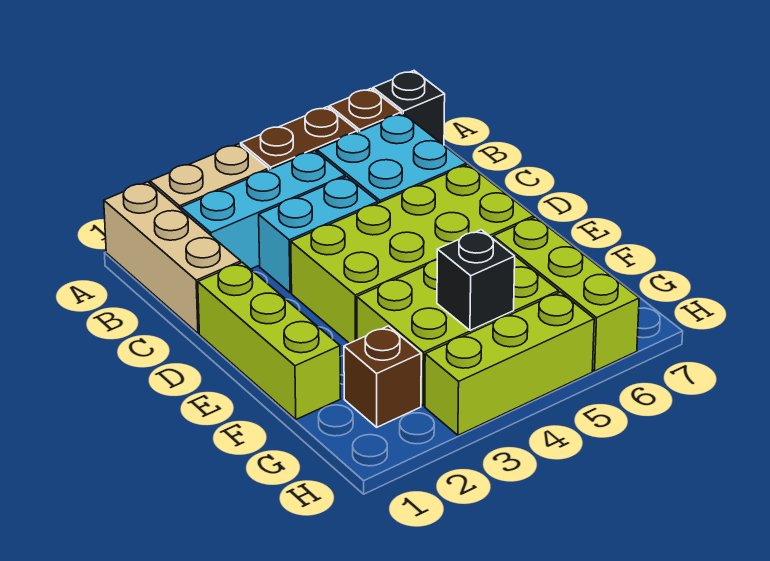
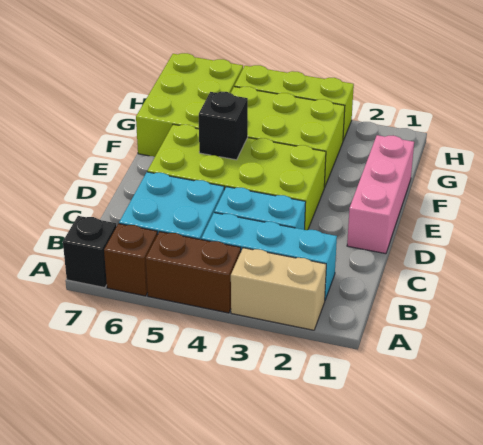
tan brick A1:C1 level 1 -> none
lime brick D1:F1 level 1 -> pink brick D1:F1 level 1
lime brick F6:H6 level 1 -> lime brick F6:H7 level 1
brown brick G2 level 1 -> none
black brick G4 level 2 -> black brick E5 level 2

